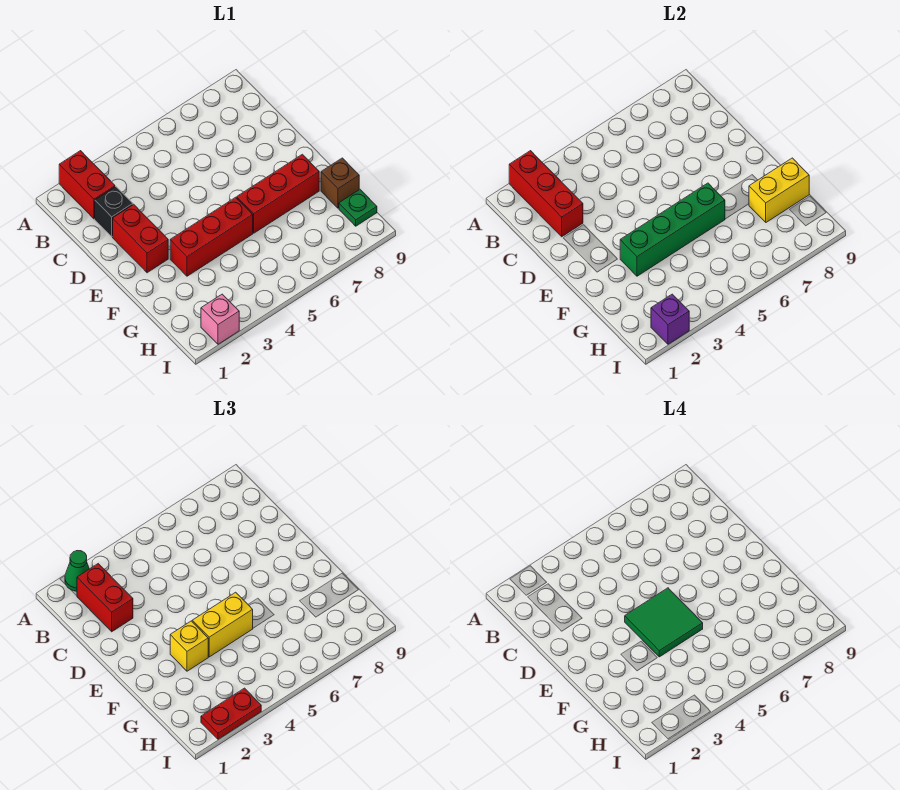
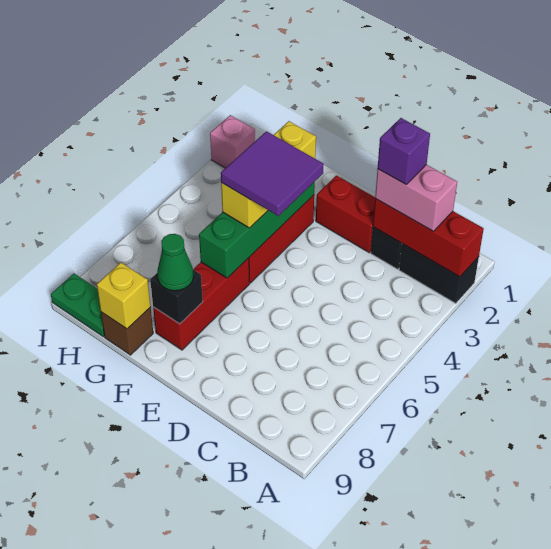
red brick A2:B2 level 1 -> black brick A2:B2 level 1
green cone A2 level 3 -> green cone F8 level 3
red brick B2:C2 level 3 -> pink brick B2:C2 level 3
green tile E4:F5 level 4 -> purple tile E4:F5 level 4
none -> black brick F8 level 2
yellow brick G8:G9 level 2 -> yellow brick G9 level 2
green plate H9 level 1 -> green plate H9:I9 level 1
purple brick I2 level 2 -> purple brick C2 level 4
red plate I2:I3 level 3 -> none

